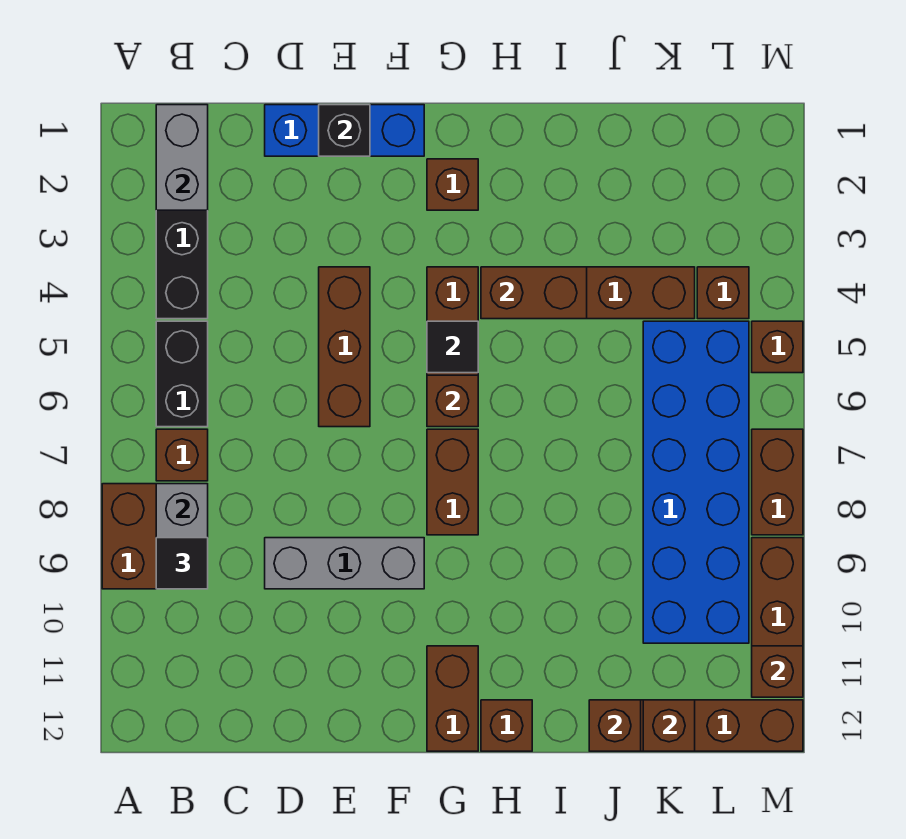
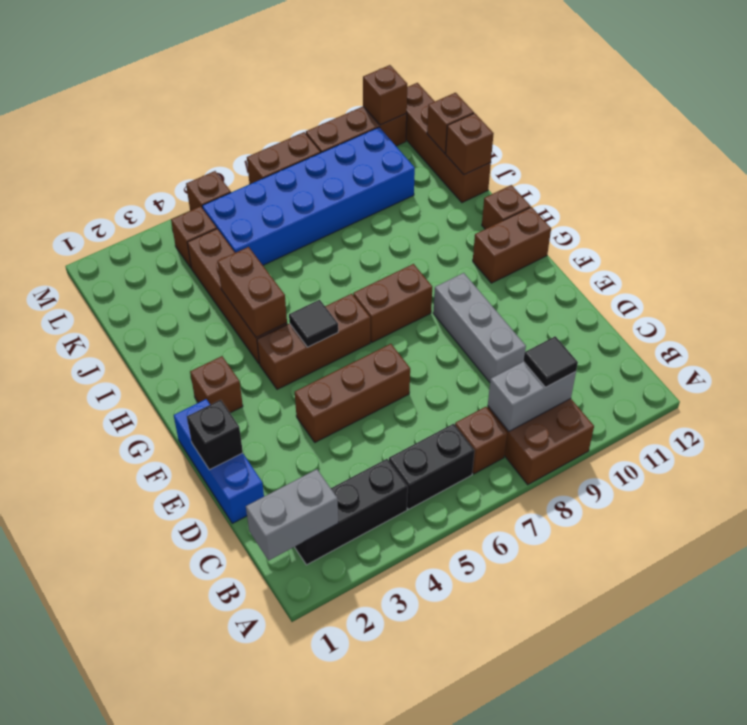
brown brick G6 level 2 -> none

